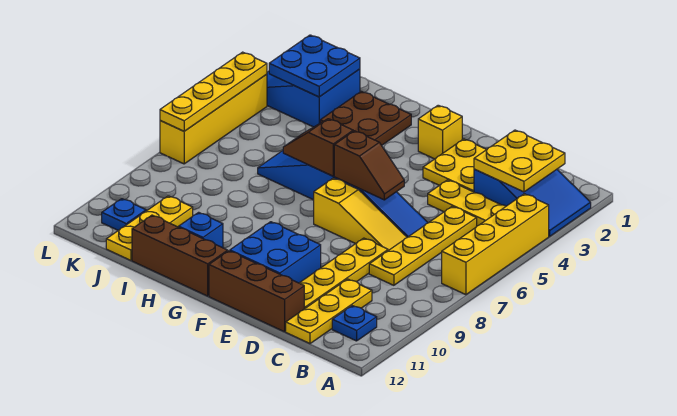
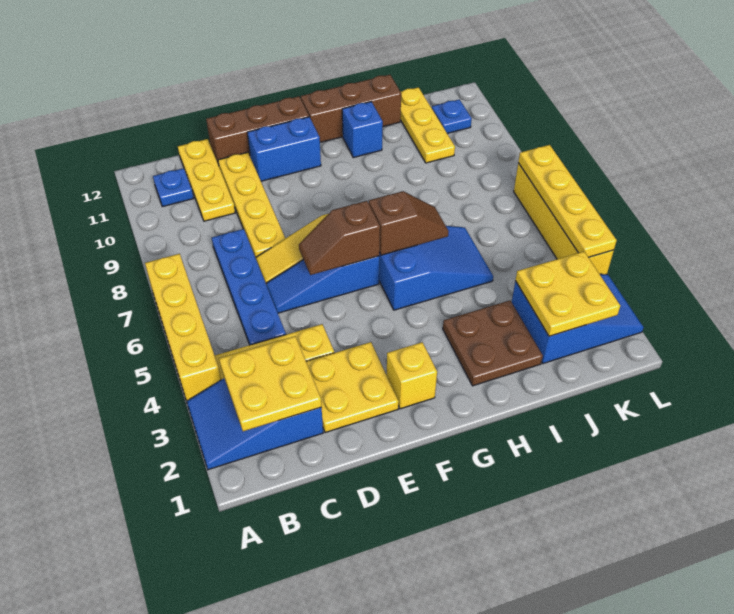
yellow plate C5:C8 level 1 -> blue plate C5:C8 level 1
blue brick E10:F11 level 1 -> blue brick E11:F11 level 1
blue plate J2:K3 level 2 -> yellow plate J2:K3 level 2

